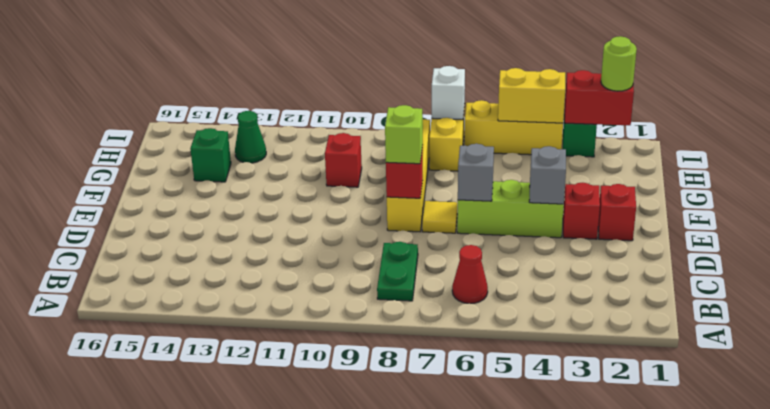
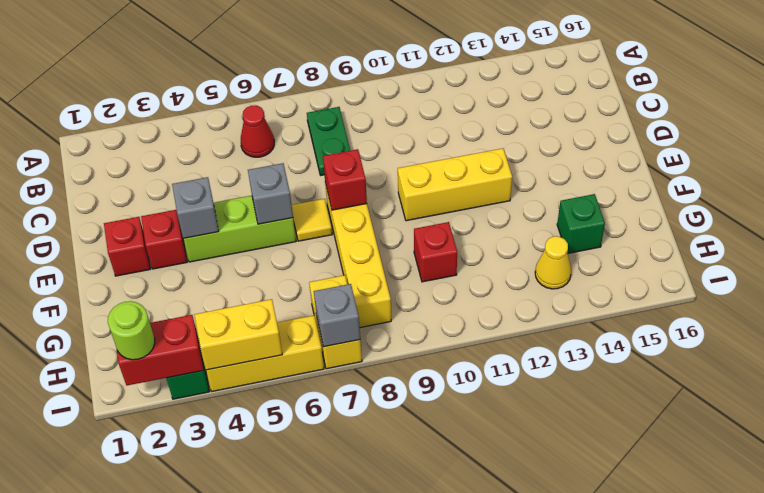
lime brick E8 level 3 -> none
none -> yellow brick E10:E12 level 1
green cone H13 level 1 -> yellow cone H13 level 1
white brick I7 level 2 -> grey brick I7 level 2

